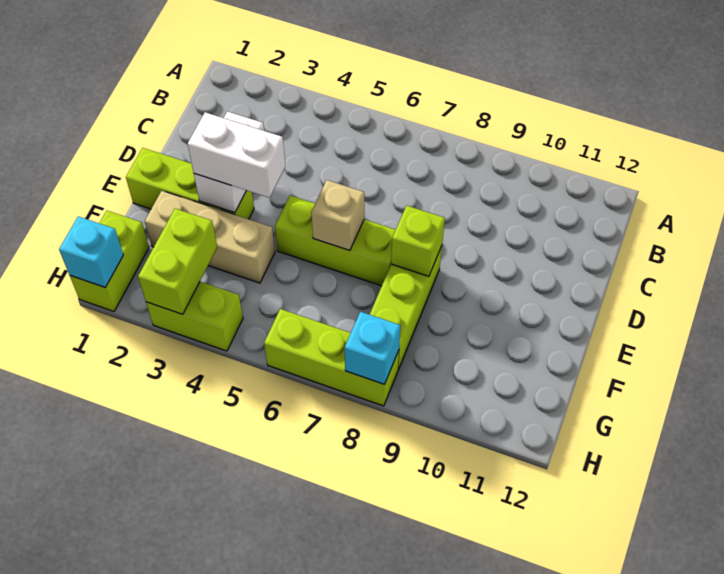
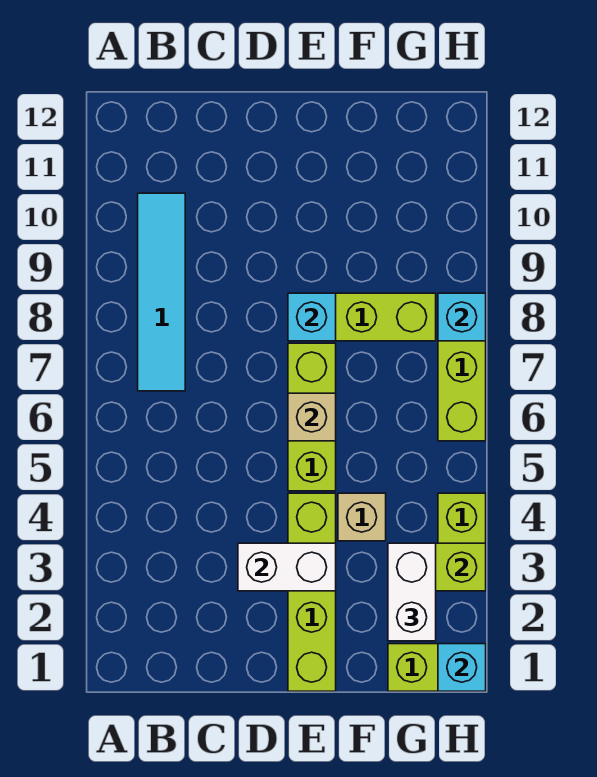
none -> cyan tile B7:B10 level 1
lime brick E1:E3 level 1 -> lime brick E1:E4 level 1
white brick E3:E4 level 3 -> white brick G2:G3 level 3
lime brick E8 level 2 -> cyan brick E8 level 2
tan brick F2:F4 level 1 -> tan brick F4 level 1

